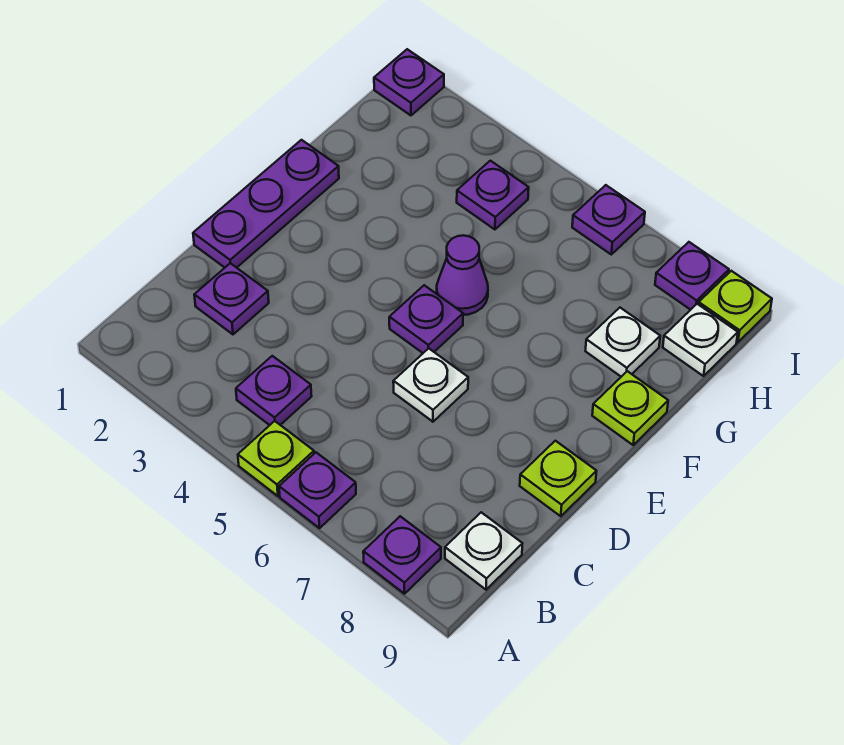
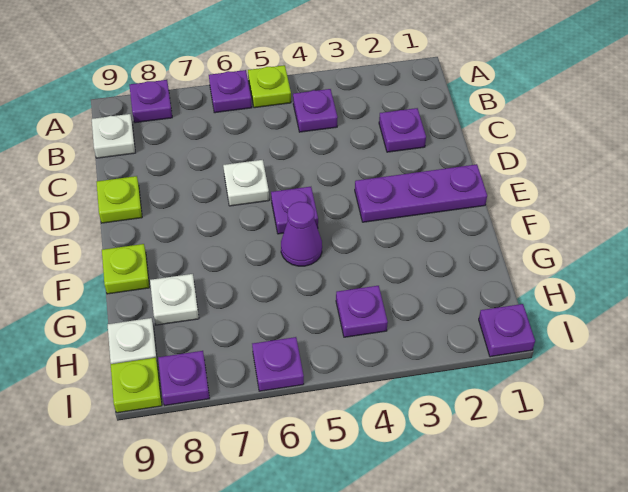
purple plate D1:F1 level 1 -> purple plate E1:E3 level 1

